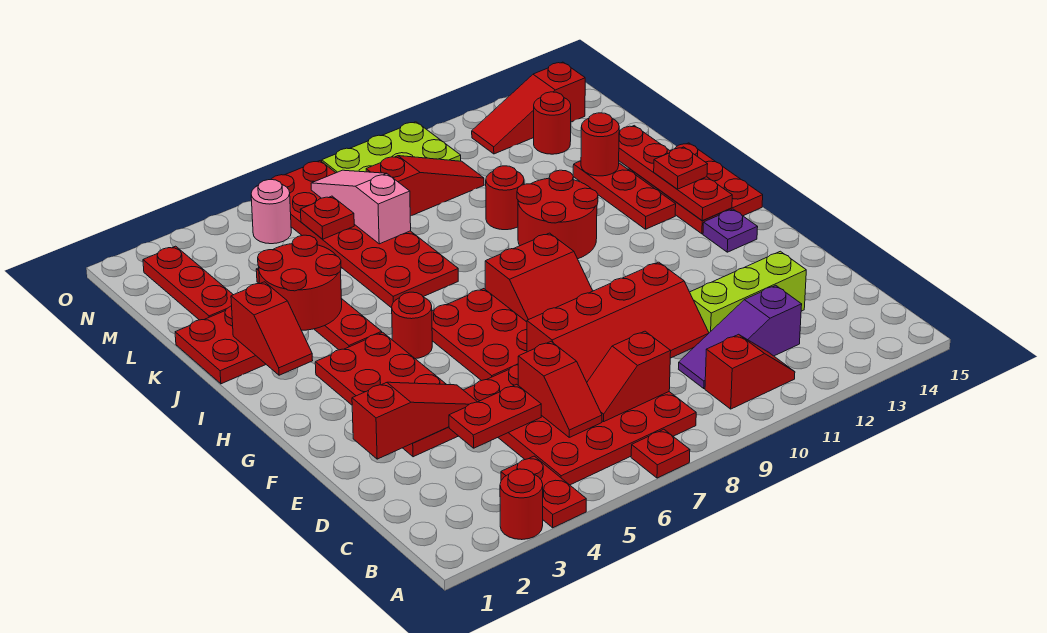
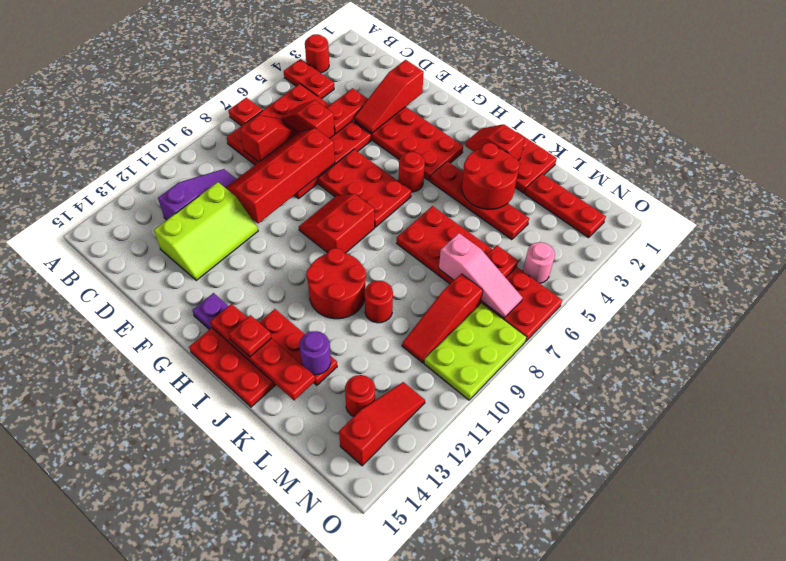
red slope B10:B11 level 1 top 10 -> none
red round brick K13 level 2 -> purple round brick K13 level 2

